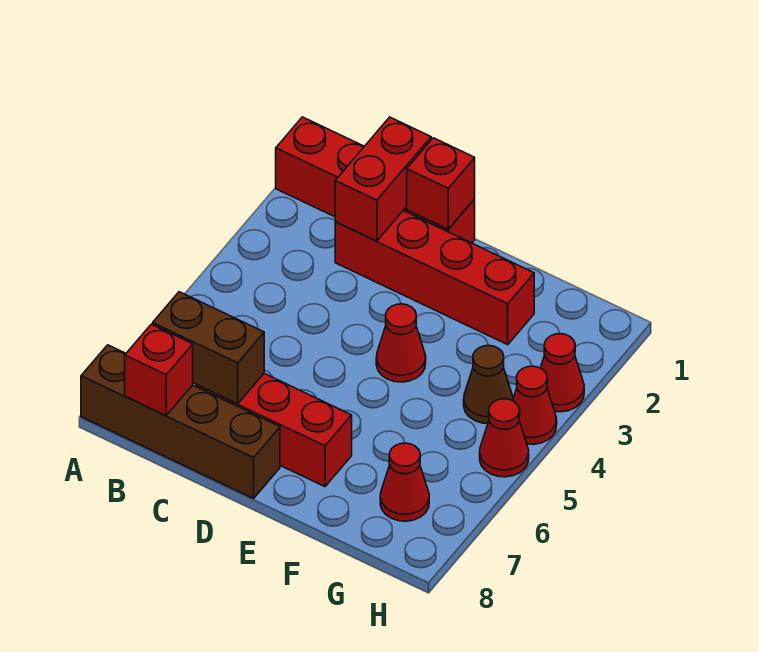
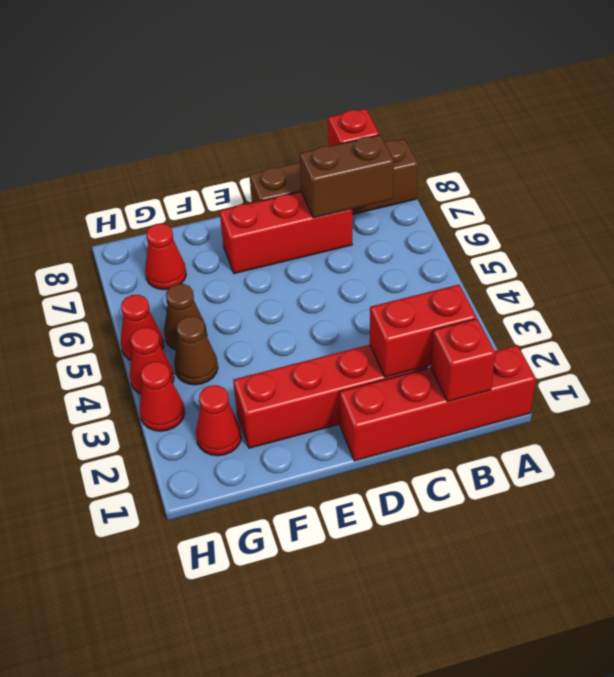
red brick C1:C2 level 2 -> red brick B2:C2 level 2
red brick D1 level 2 -> red brick B1 level 2
red cone E4 level 1 -> red cone G2 level 1
none -> brown cone G5 level 1

